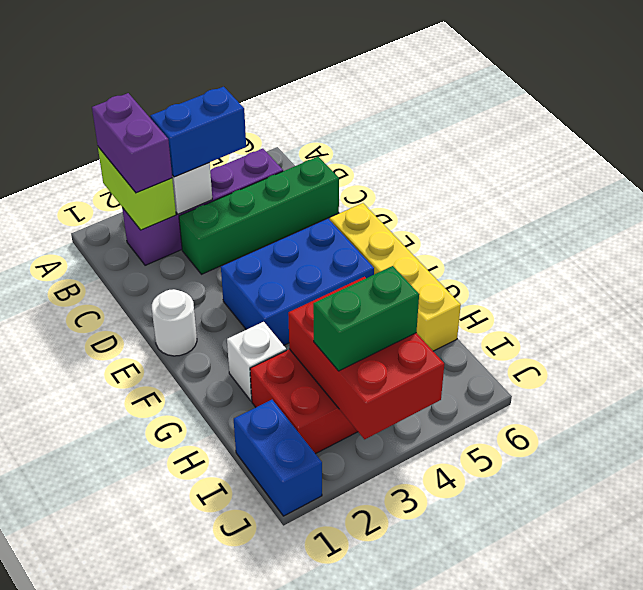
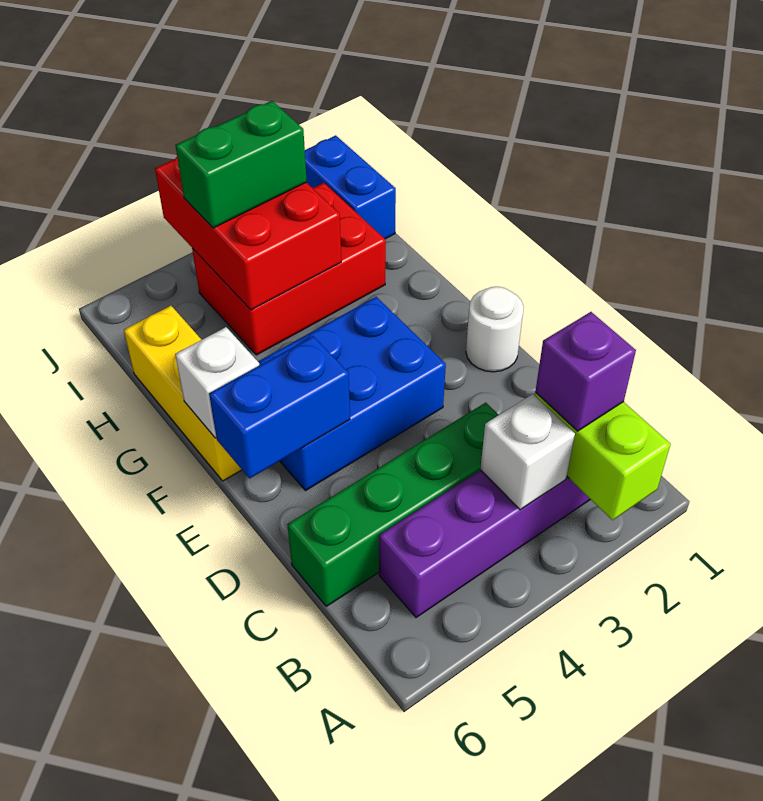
purple brick A2:B2 level 3 -> purple brick B2 level 3
blue brick B3:B4 level 3 -> blue brick E5:E6 level 2
yellow brick E6:H6 level 1 -> yellow brick F6:H6 level 1
white brick G2 level 1 -> white brick F6 level 2

